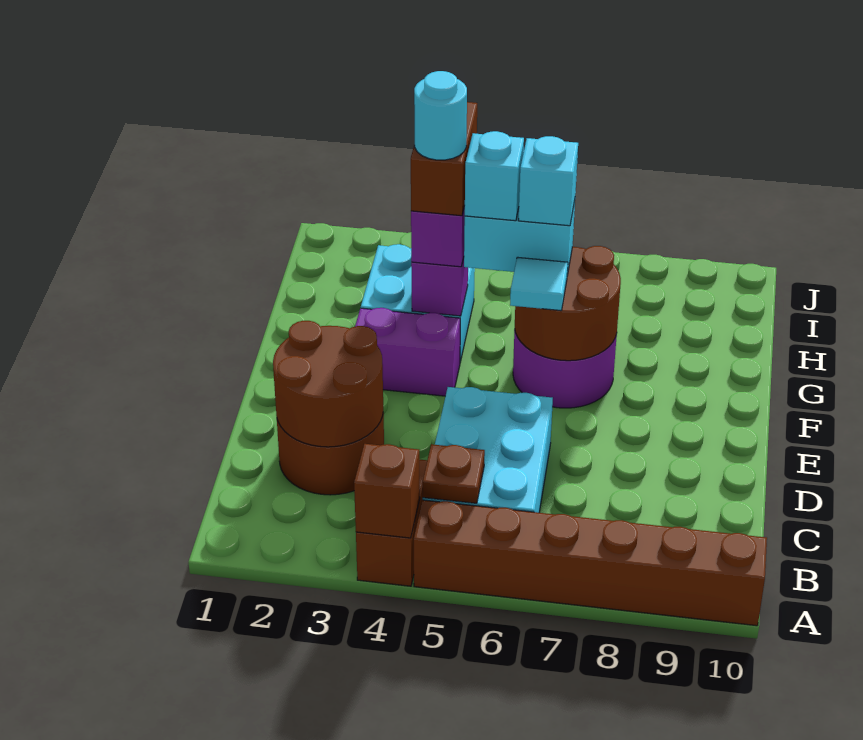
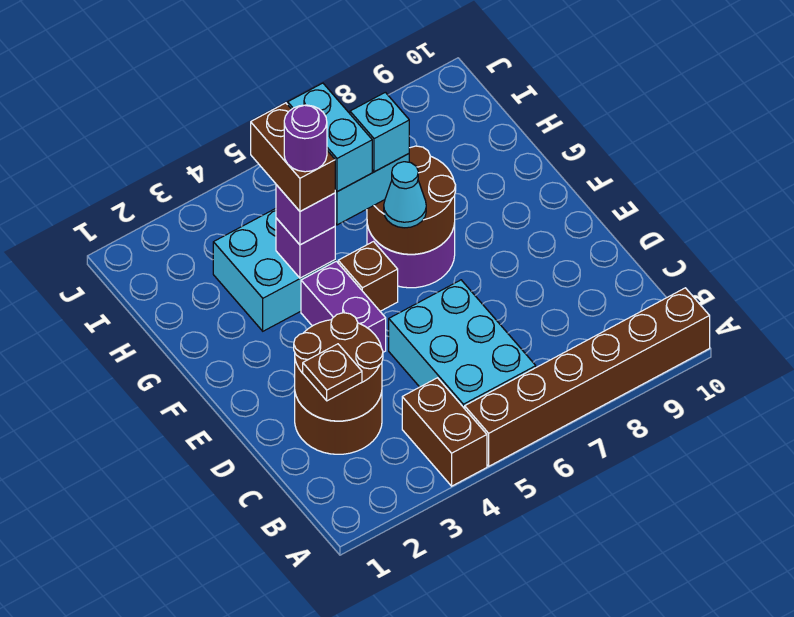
brown brick A4 level 2 -> brown brick F5 level 1
brown plate B5 level 2 -> brown plate C2 level 3
purple brick F3:F4 level 1 -> purple brick E4:F4 level 1
cyan tile F6 level 3 -> cyan cone F6 level 3
cyan round brick G4 level 5 -> purple round brick G4 level 5
cyan brick G5 level 4 -> cyan brick G5:H5 level 4

